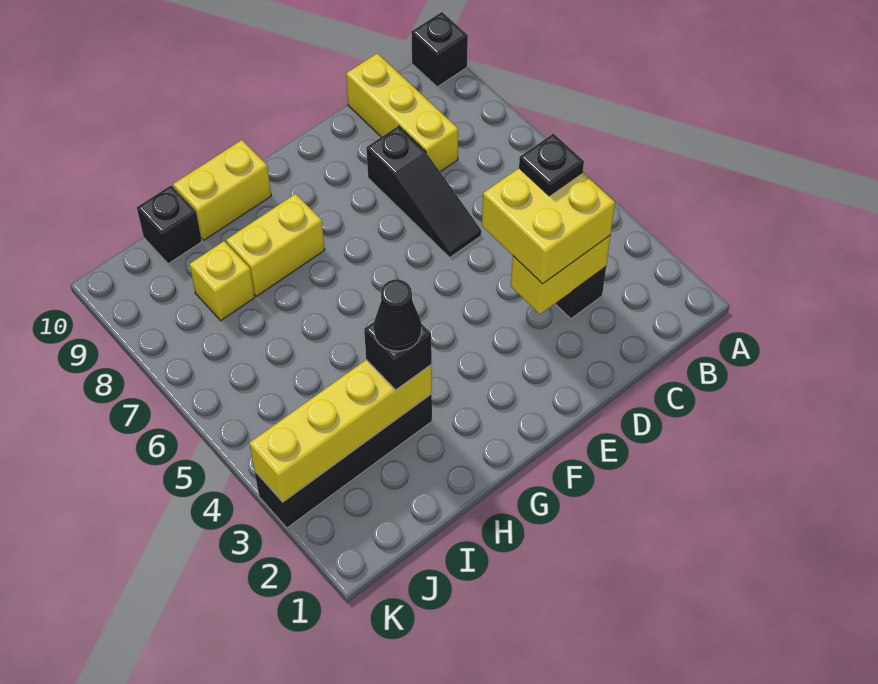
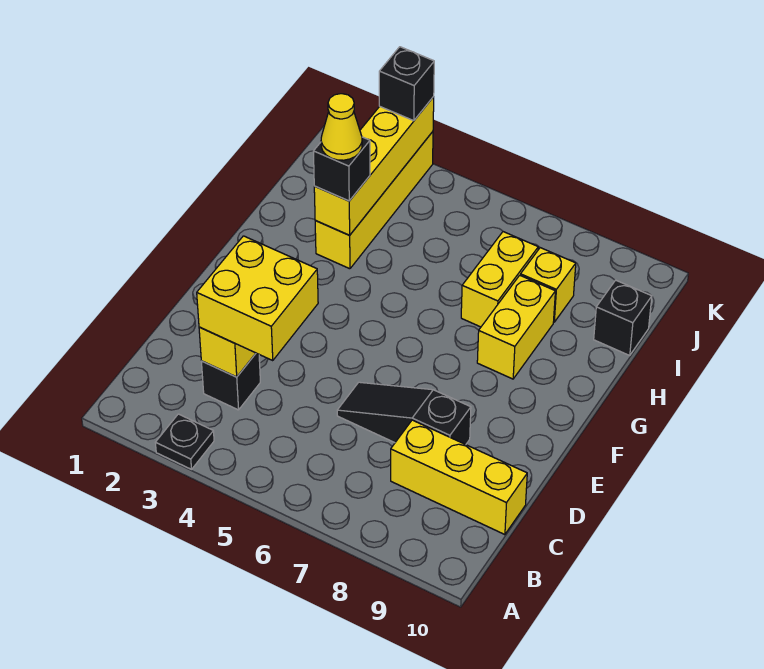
black brick A10 level 1 -> black brick K3 level 3
black plate C4 level 4 -> black plate A3 level 1
yellow brick G10:H10 level 1 -> yellow brick H7:I7 level 1
black brick H3:K3 level 1 -> yellow brick H3:K3 level 1
black cone H3 level 4 -> yellow cone H3 level 4

